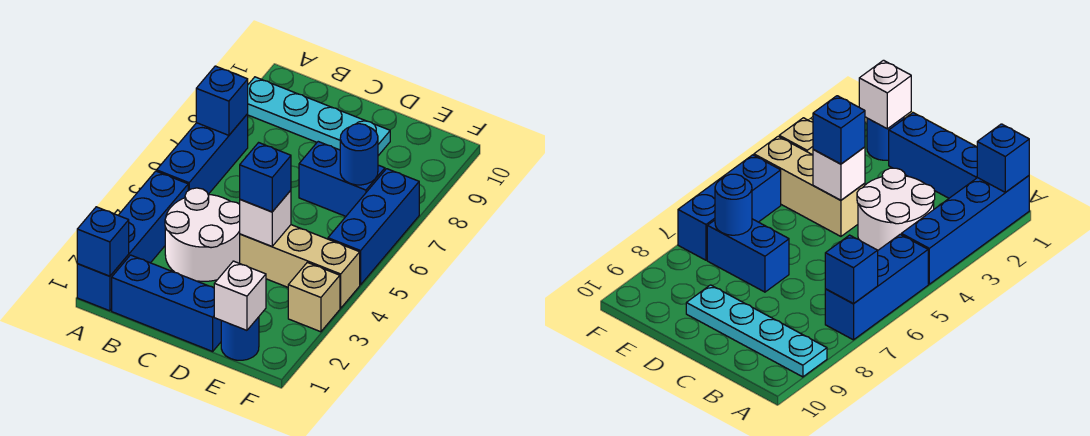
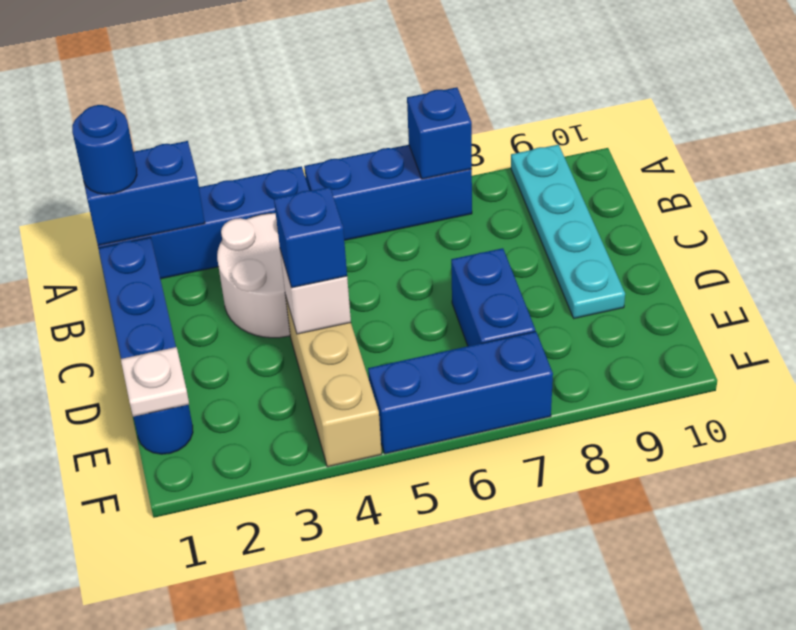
blue brick A1 level 2 -> blue brick A1:A2 level 2
white brick E1 level 2 -> white plate E1 level 2
blue round brick E7 level 2 -> blue round brick A1 level 3
tan brick F3 level 1 -> none

